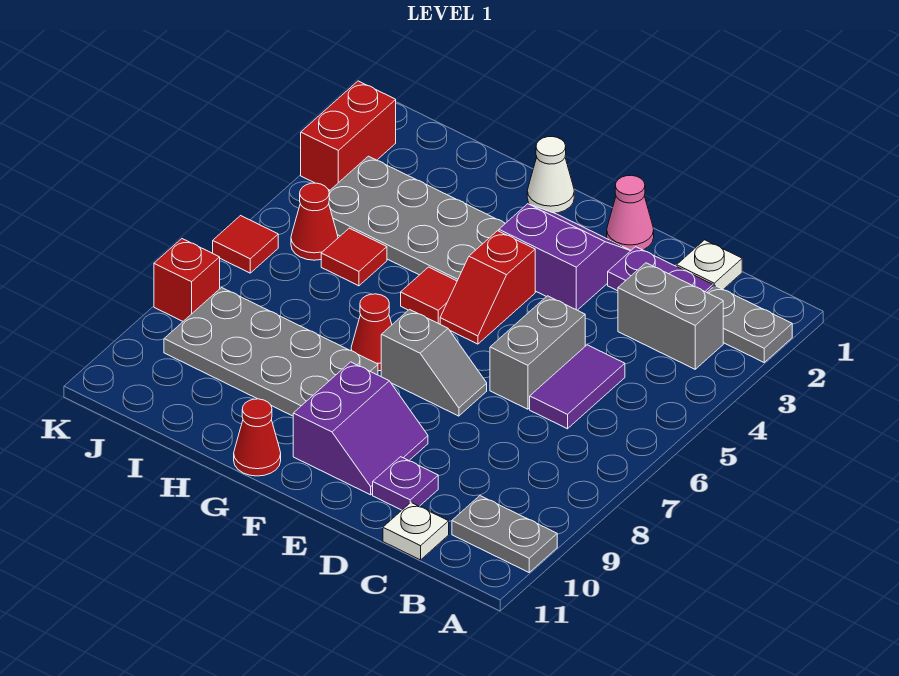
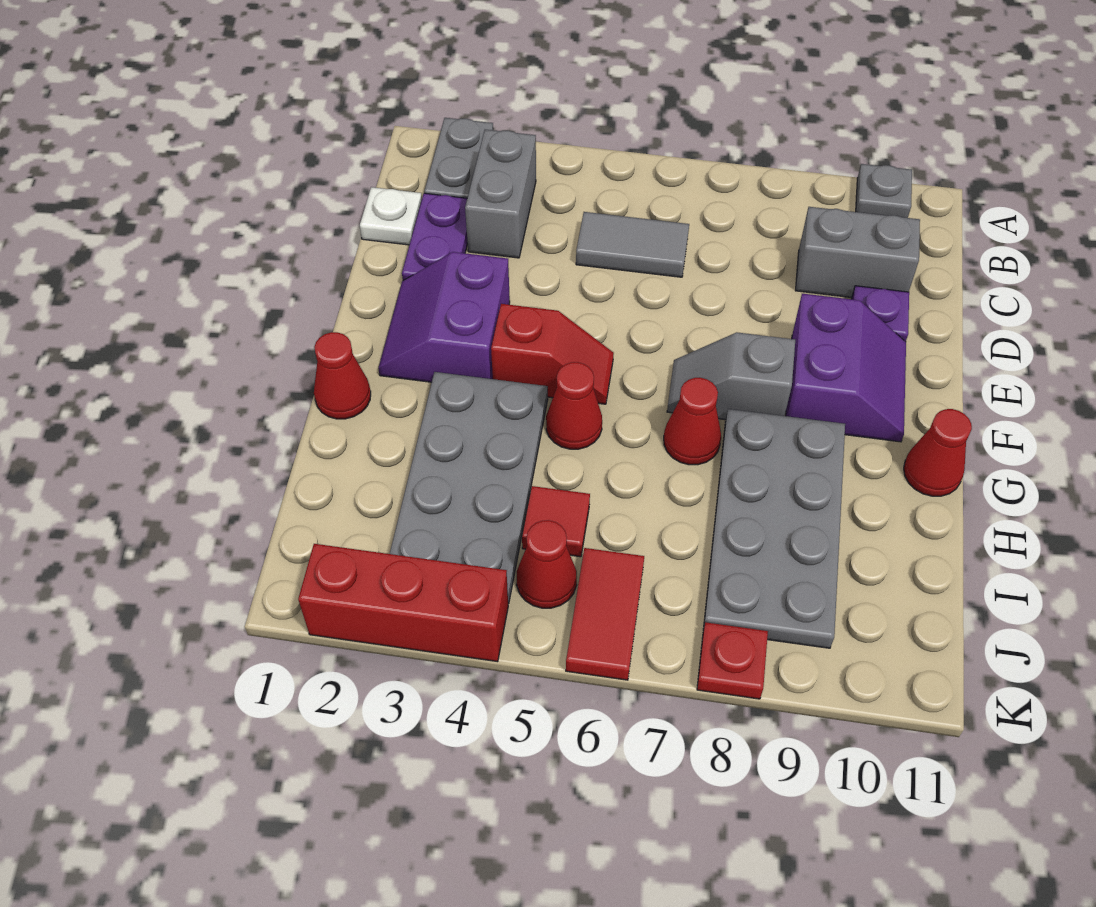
grey plate A10:B10 level 1 -> grey plate A10 level 1
purple tile C5:C6 level 1 -> grey tile C5:C6 level 1
white plate C11 level 1 -> none
grey brick D5:D6 level 1 -> grey brick C9:C10 level 1
pink cone E1 level 1 -> none
grey slope E7:F7 level 1 top F -> grey slope F7:F8 level 1 top 8
purple slope E9:F10 level 1 top F -> purple slope E9:F10 level 1 top 9
white cone G1 level 1 -> red cone G1 level 1
red tile G5 level 1 -> red cone G5 level 1
red brick K2:K3 level 1 -> red brick K2:K4 level 1
red tile K6 level 1 -> red tile J6:K6 level 1
red brick K8 level 1 -> red plate K8 level 1

